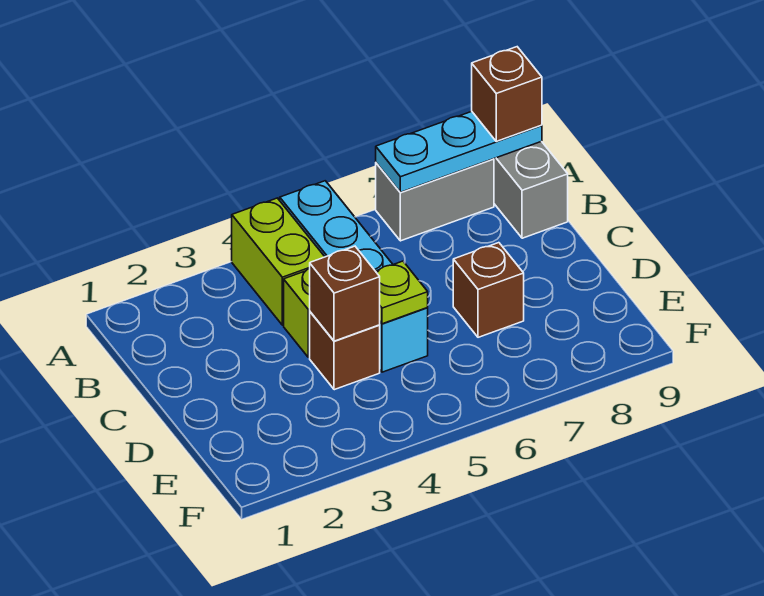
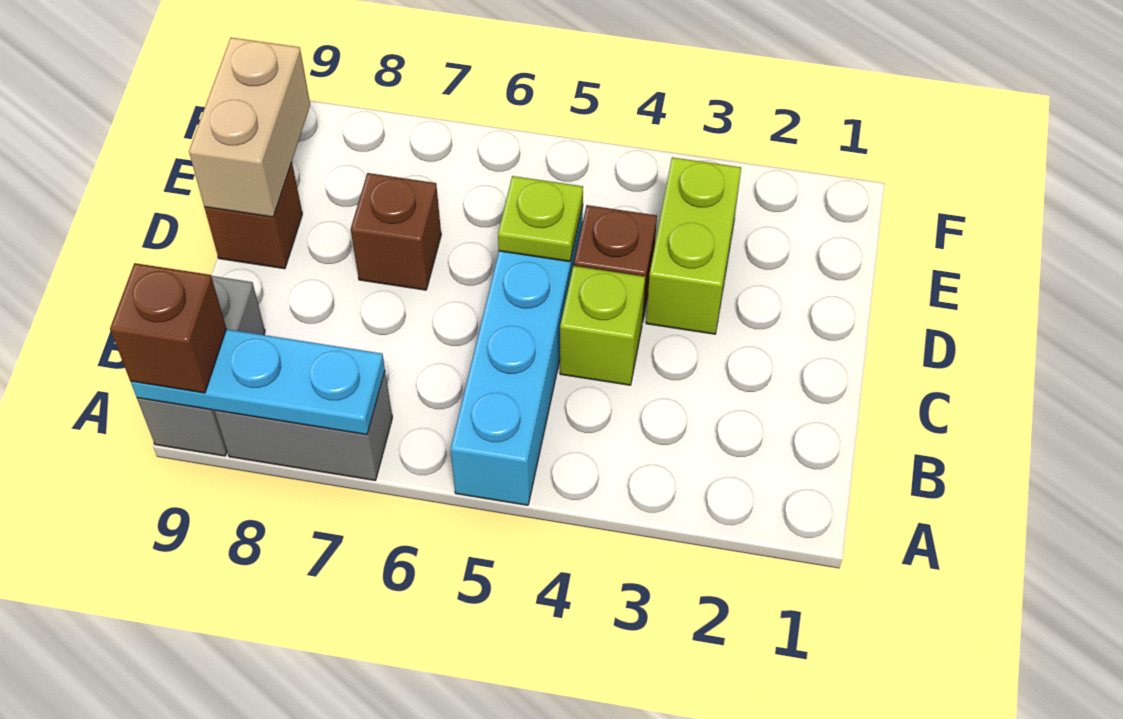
lime brick A4:B4 level 1 -> lime brick D3:E3 level 1
brown brick D4 level 2 -> brown brick D9 level 1
none -> tan brick D9:E9 level 2

